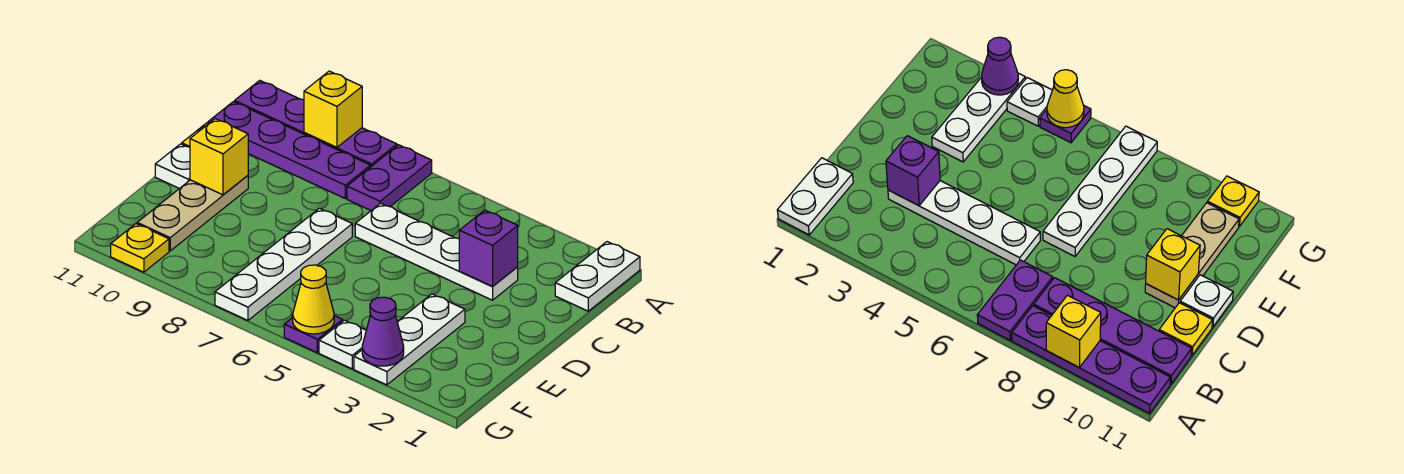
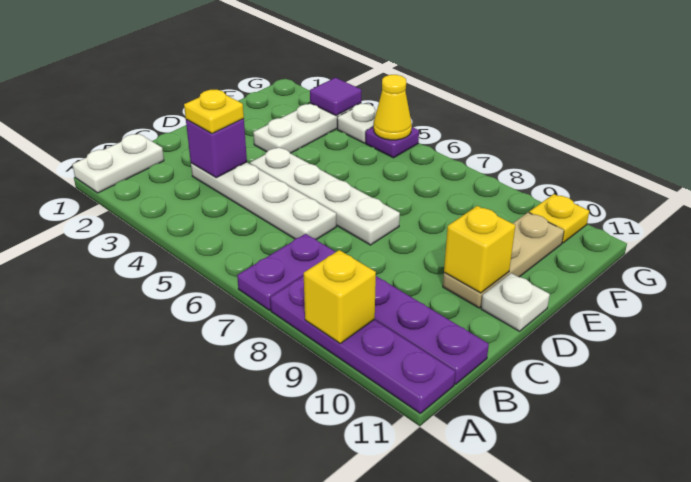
yellow plate C11 level 1 -> yellow plate C3 level 3
white plate D7:G7 level 1 -> white plate D4:D7 level 1
purple cone G3 level 2 -> purple tile G3 level 2

